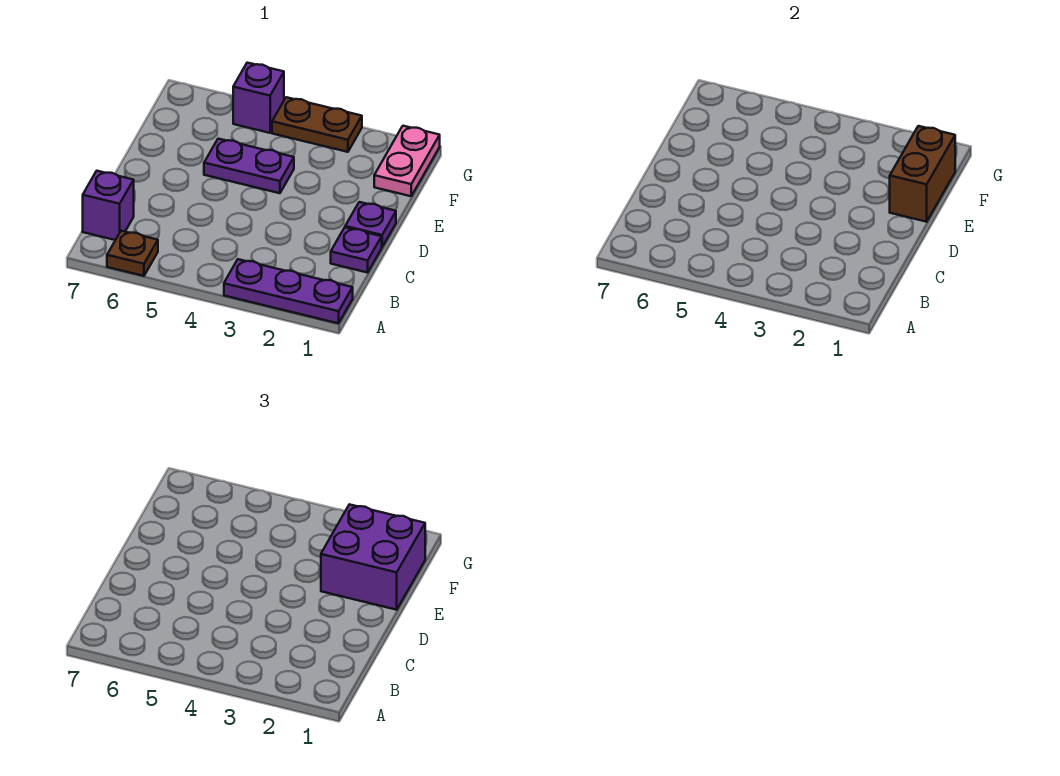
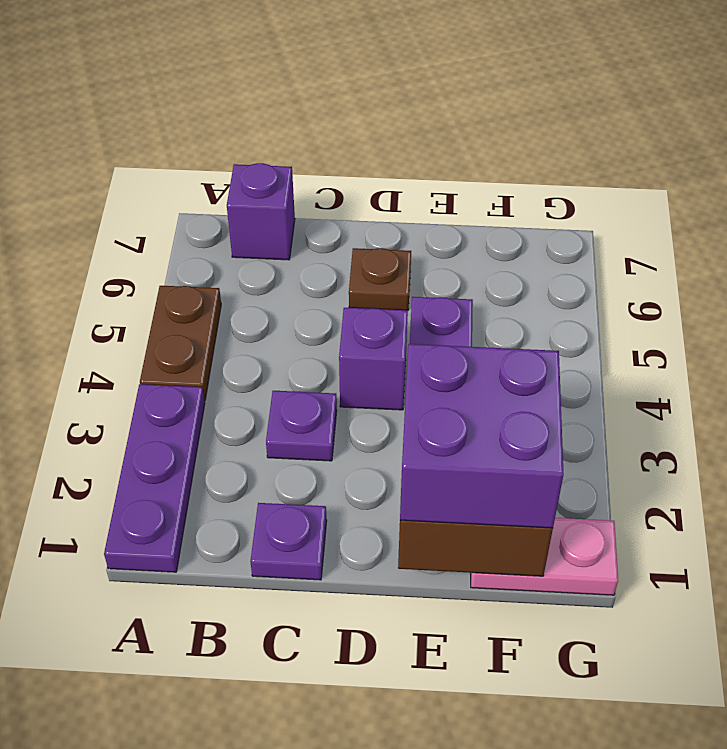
brown plate A6 level 1 -> brown plate D6 level 1
purple plate D1 level 1 -> purple plate C3 level 1
brown plate G3:G4 level 1 -> brown plate A4:A5 level 1
purple brick G5 level 1 -> purple brick D4 level 1

